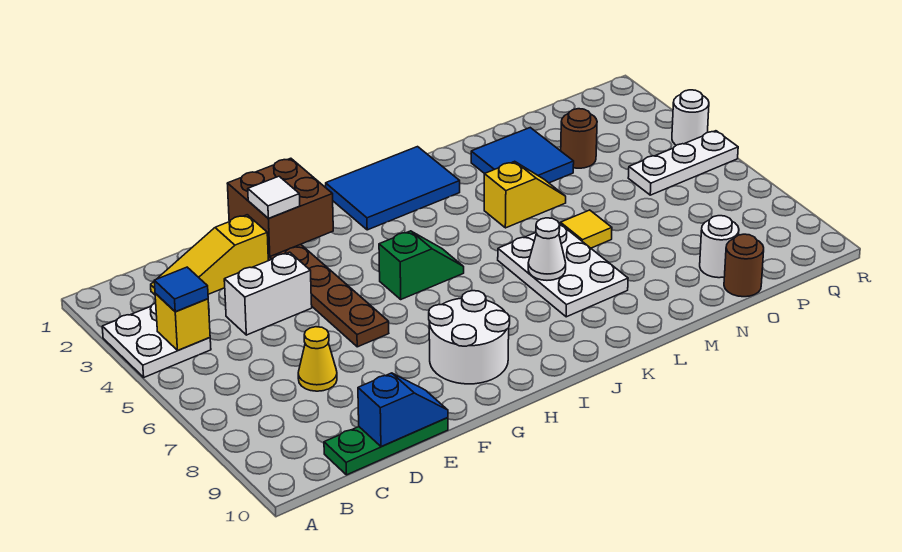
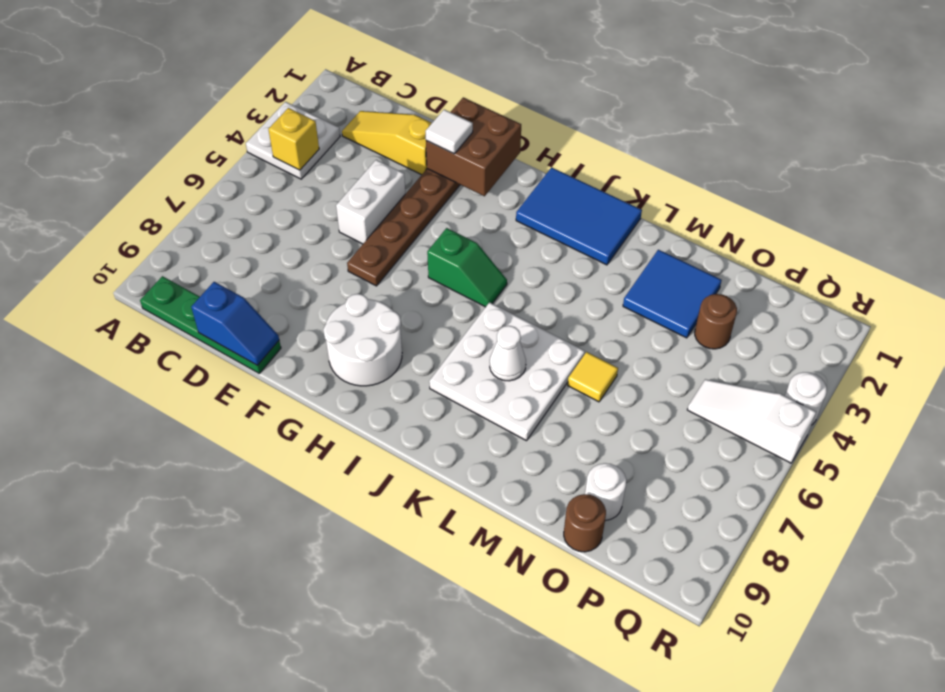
blue tile B4 level 3 -> none
green plate C10:E10 level 1 -> green plate B10:E10 level 1
white brick D4:E4 level 1 -> white brick E4:E5 level 1
yellow cone D7 level 1 -> none
white plate K6:L8 level 1 -> white plate J6:L8 level 1
yellow slope L4:M4 level 1 top L -> none
white plate P5:R5 level 1 -> white slope P5:R5 level 1 top R

